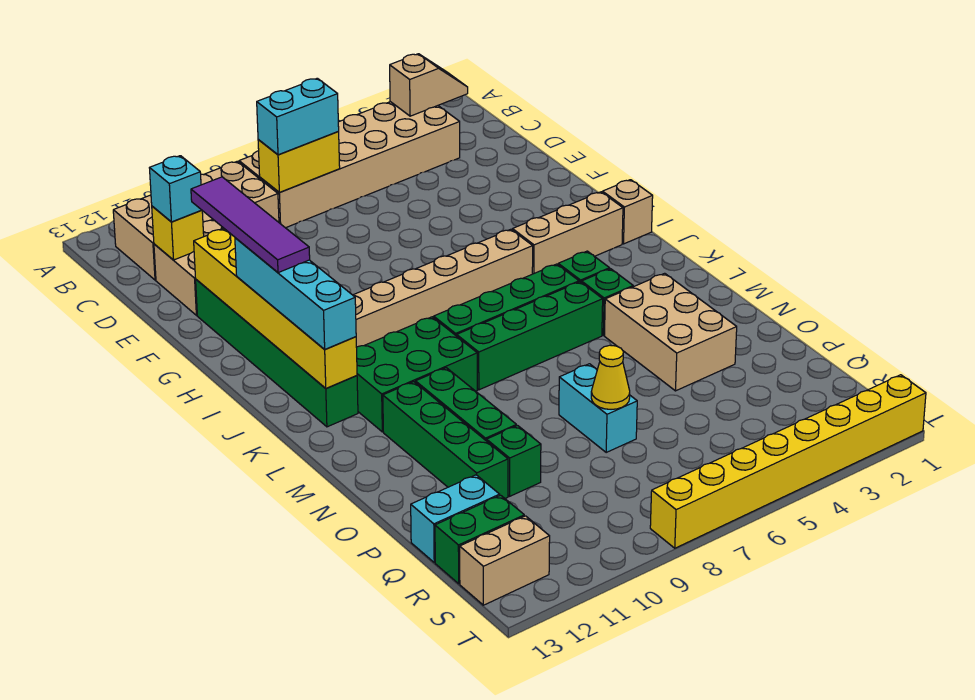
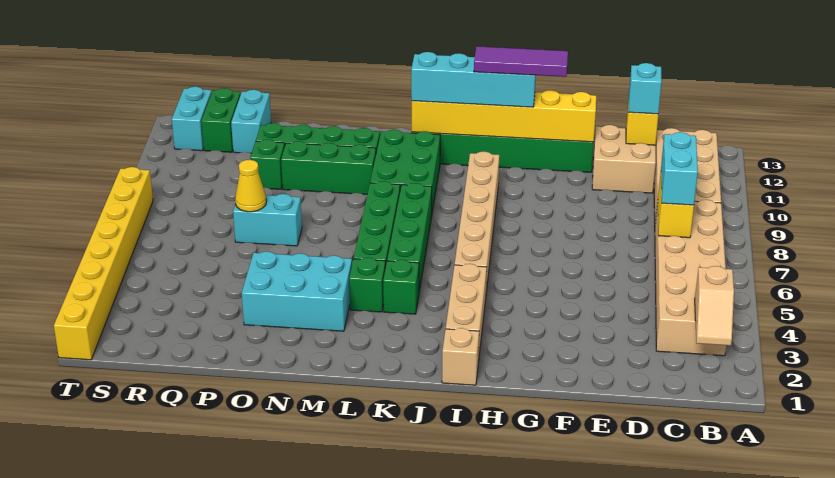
purple tile F12:I12 level 4 -> purple tile G12:I12 level 4
tan brick M3:O4 level 1 -> cyan brick M3:O4 level 1
tan brick S12:S13 level 1 -> cyan brick S12:S13 level 1

